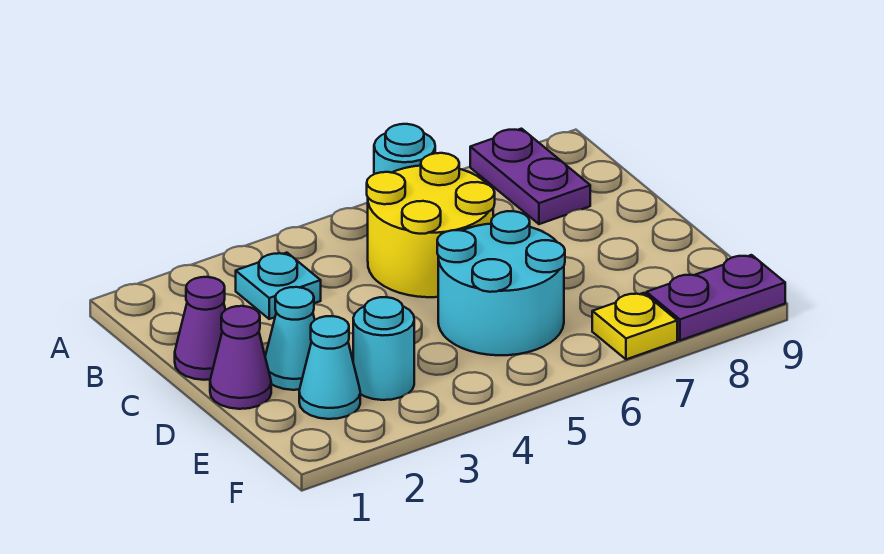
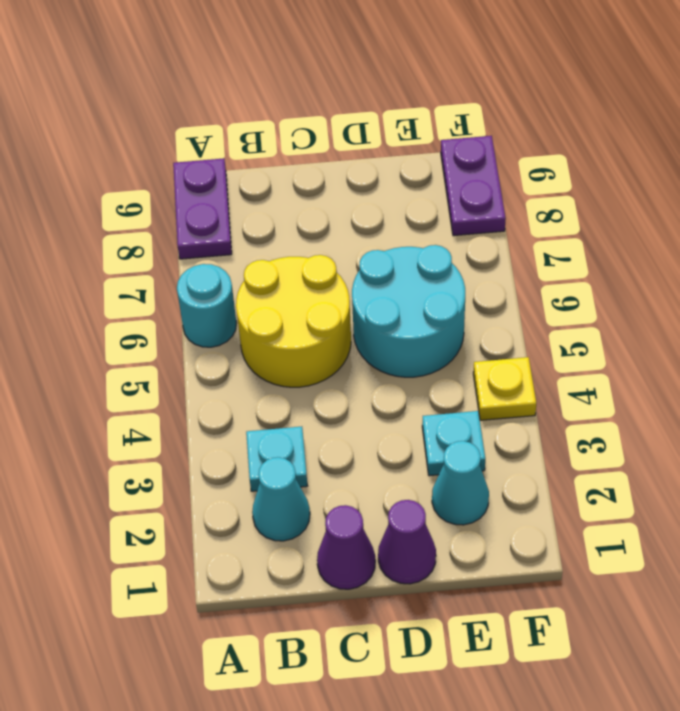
purple plate A8:B8 level 1 -> purple plate A8:A9 level 1
cyan cone D2 level 1 -> cyan cone B2 level 1
cyan round brick E3 level 1 -> cyan plate E3 level 1
yellow plate F7 level 1 -> yellow plate F4 level 1

